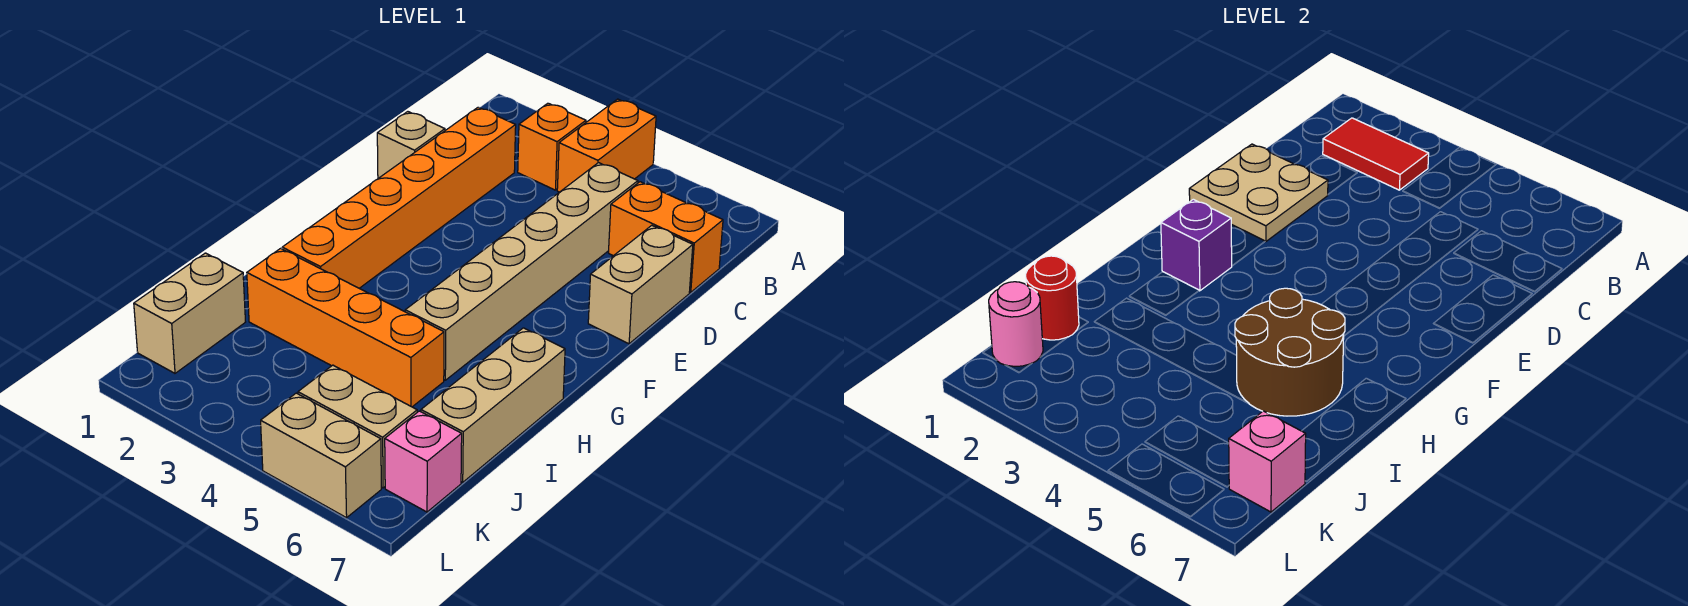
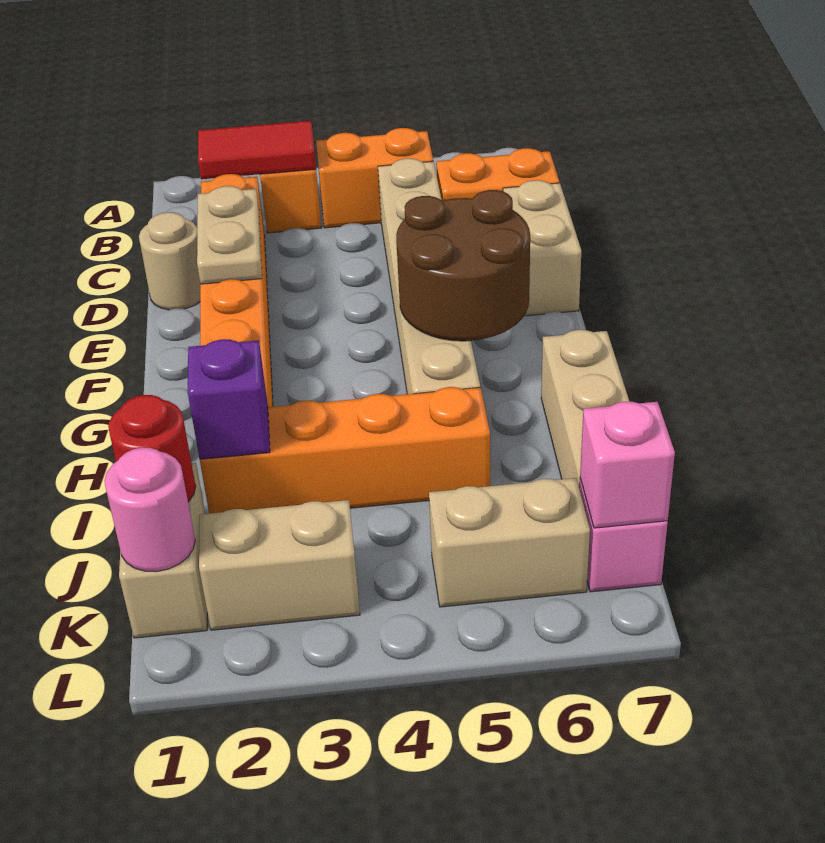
orange brick A4:B4 level 1 -> orange brick B4:B5 level 1
tan brick D1 level 1 -> tan round brick D1 level 1
tan plate D1:E2 level 2 -> tan plate D2:E2 level 2
purple brick G2 level 2 -> purple brick I2 level 2
brown round brick H5:I6 level 2 -> brown round brick F5:G6 level 2
tan brick L5:L6 level 1 -> tan brick K2:K3 level 1

